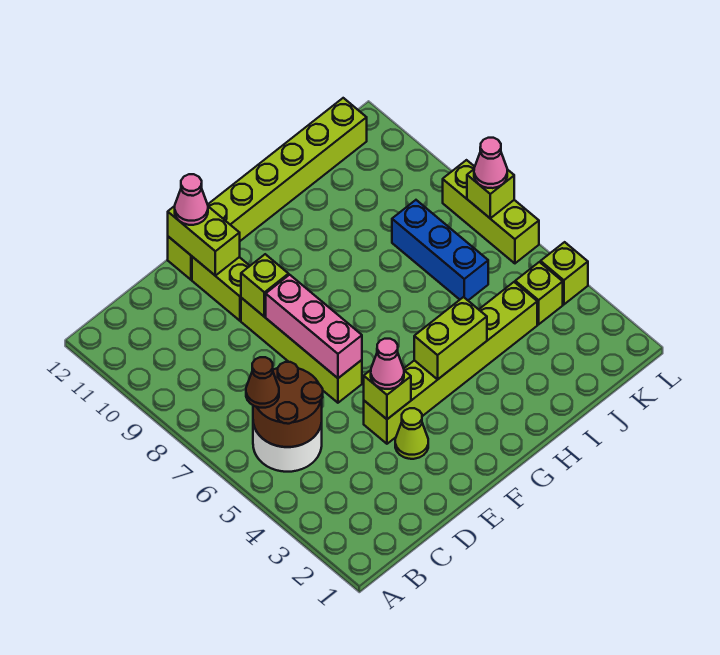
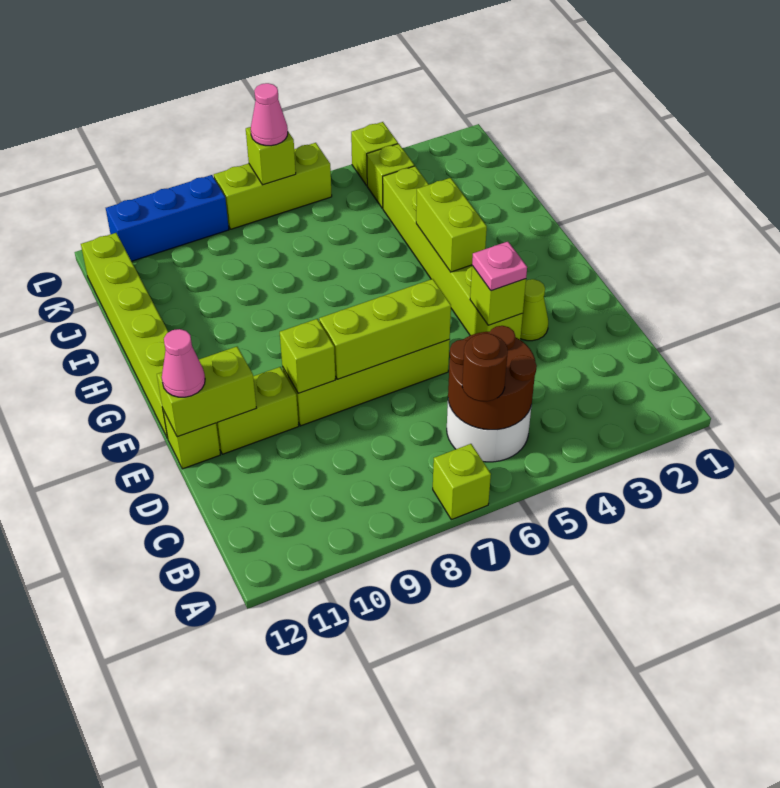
none -> lime brick A7 level 1
brown cone B6 level 3 -> brown round brick B6 level 3
pink cone E4 level 3 -> pink plate E4 level 3
pink brick E6:E8 level 2 -> lime brick E6:E8 level 2
blue brick J6:J8 level 1 -> blue brick L9:L11 level 1

